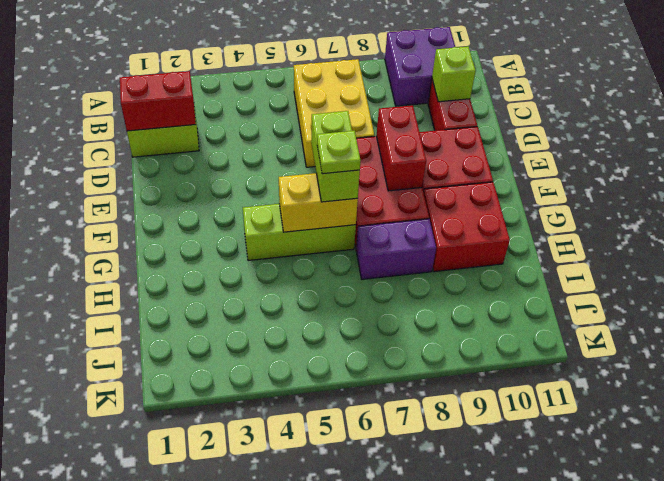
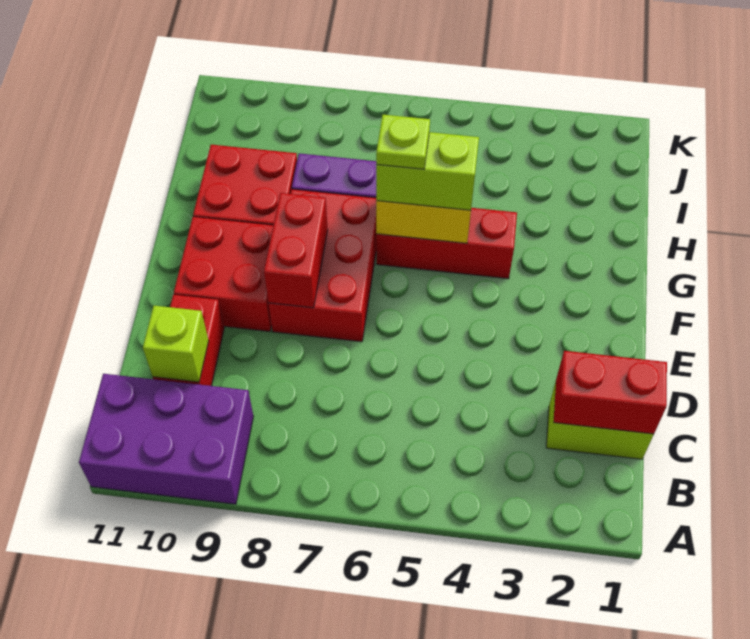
purple brick A9:B10 level 1 -> purple brick A9:B11 level 1
yellow brick B6:D7 level 1 -> none
lime brick F6:G6 level 3 -> lime brick G5:G6 level 3
lime brick G4:G6 level 1 -> red brick G4:G6 level 1

